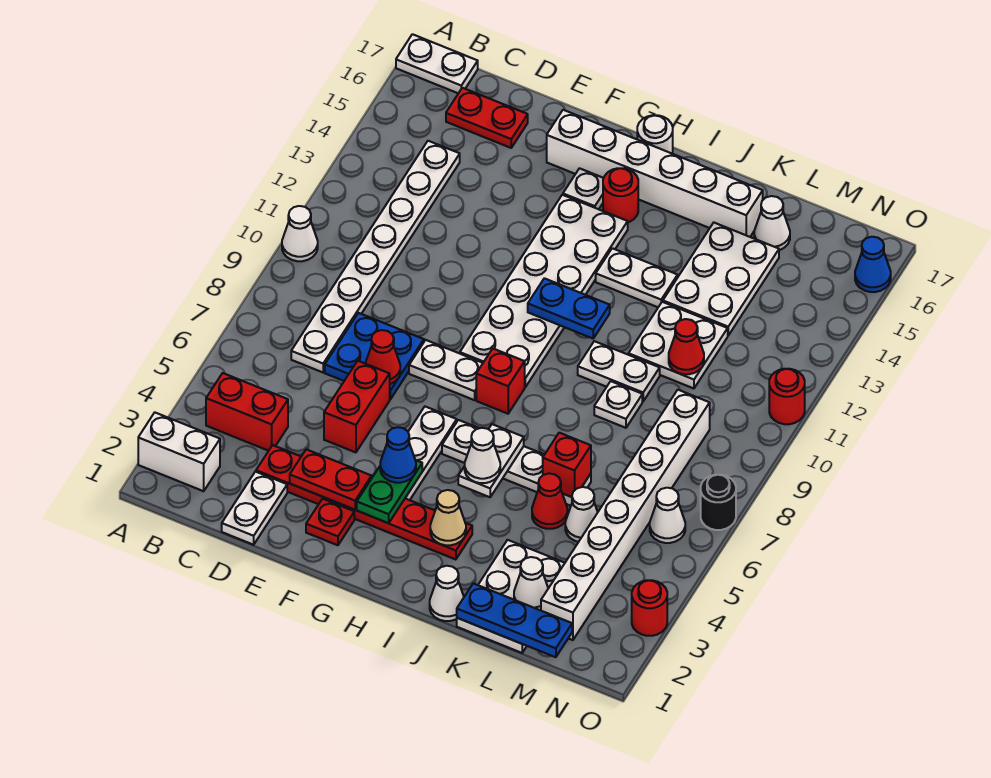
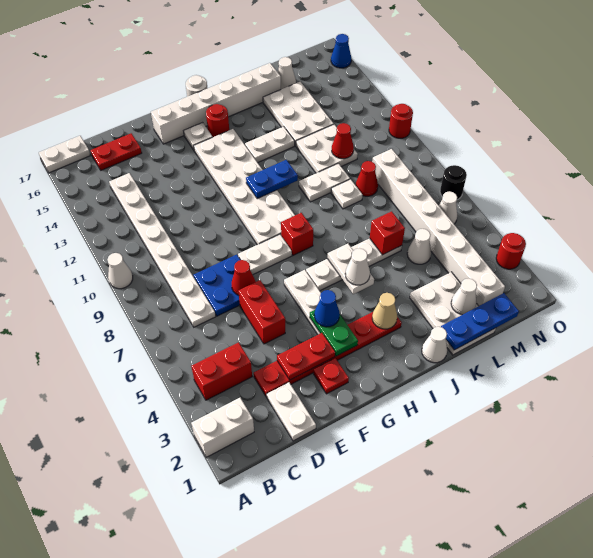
red cone K5 level 1 -> red cone L9 level 1

